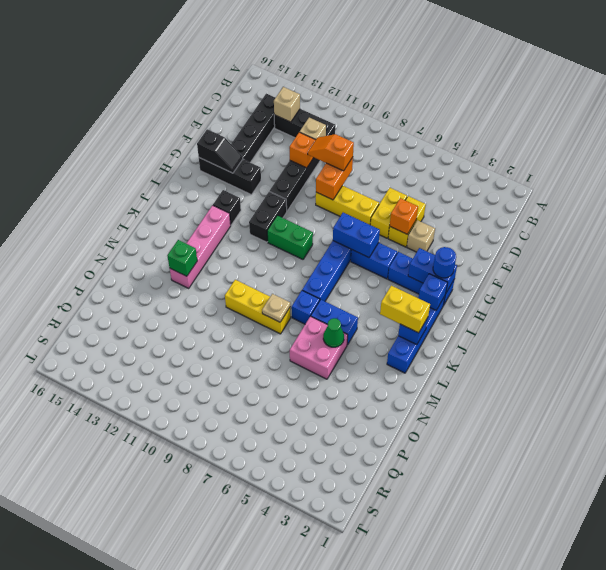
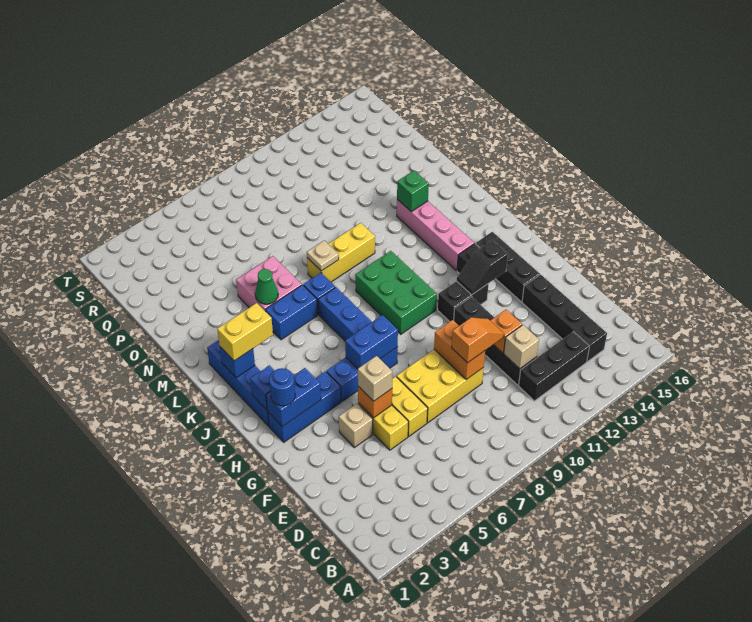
tan brick C13 level 2 -> tan brick F5 level 3
yellow brick F7:F9 level 1 -> yellow brick E7:F9 level 1
black brick G13:G15 level 1 -> black brick G14:I14 level 1
black slope G14:G15 level 2 top 15 -> black slope H12:H13 level 2 top 13
black brick H11:I11 level 1 -> black brick H11:H12 level 1
green brick I9:I10 level 1 -> green brick I9:K10 level 1

